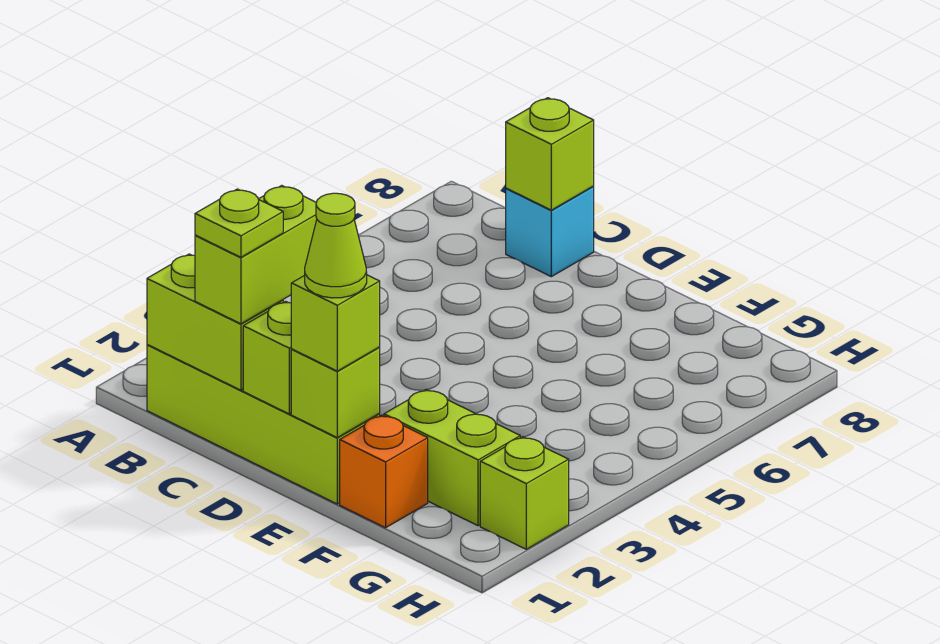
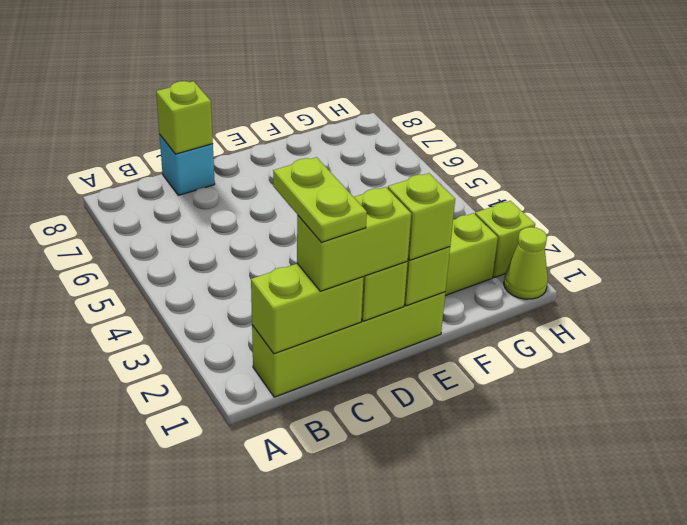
lime brick C1:C2 level 3 -> lime brick C1:D1 level 3
lime plate C1 level 4 -> lime plate C1:C2 level 4
lime cone E1 level 4 -> lime cone H1 level 1
orange brick F1 level 1 -> none

